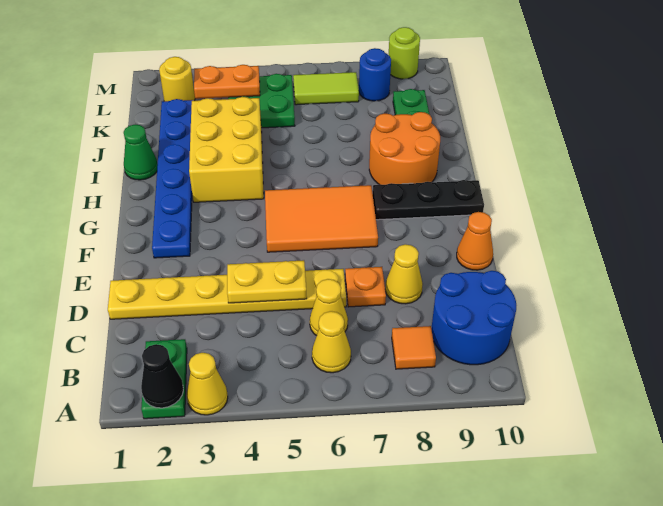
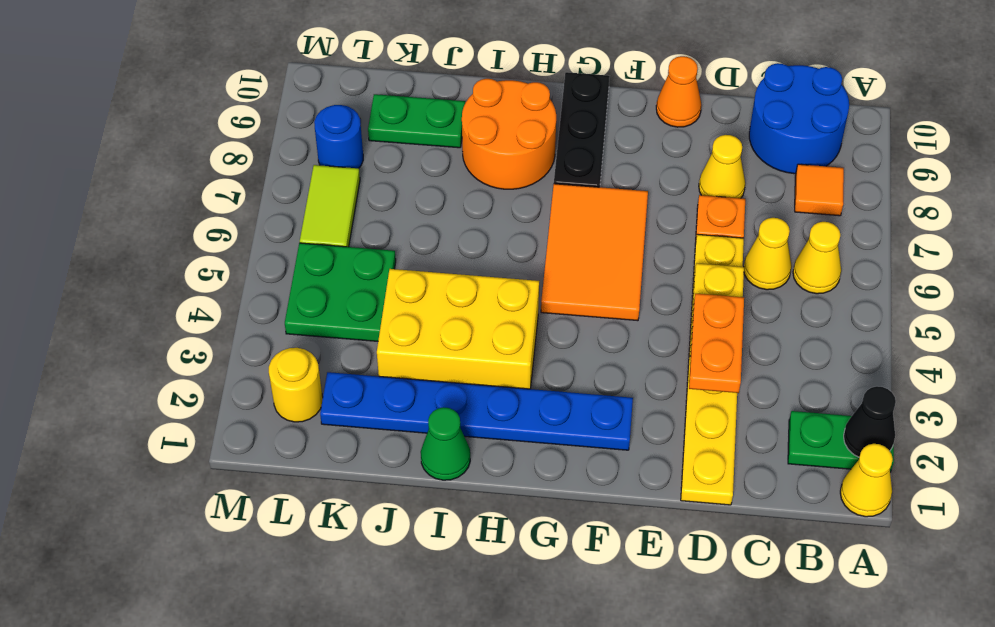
yellow cone A3 level 1 -> yellow cone A1 level 1
orange plate L3:L4 level 2 -> orange plate D3:D4 level 3
lime round brick M9 level 1 -> none

